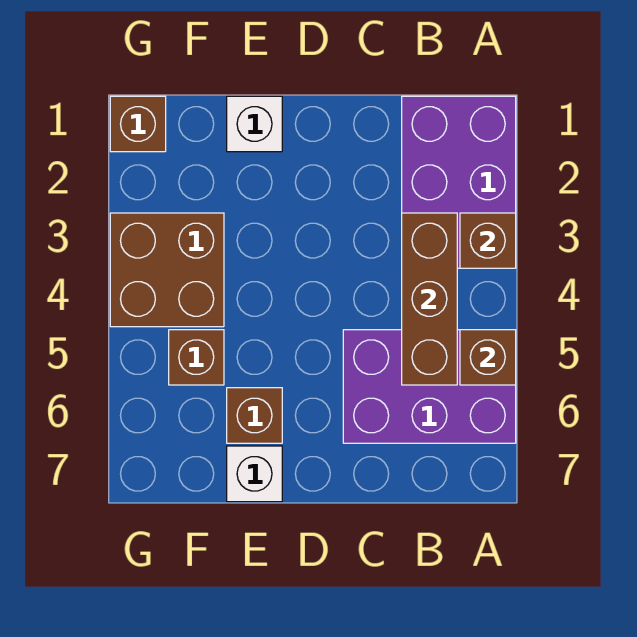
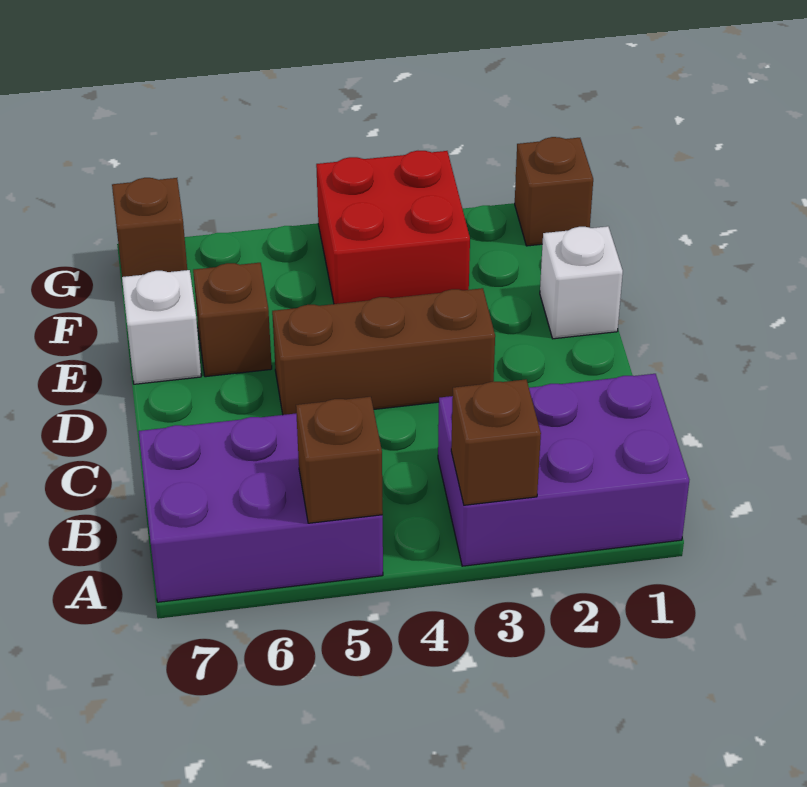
purple brick A5:C6 level 1 -> purple brick A5:B7 level 1
brown brick B3:B5 level 2 -> brown brick D3:D5 level 1
brown brick F3:G4 level 1 -> red brick F3:G4 level 1
brown brick F5 level 1 -> brown brick G7 level 1

